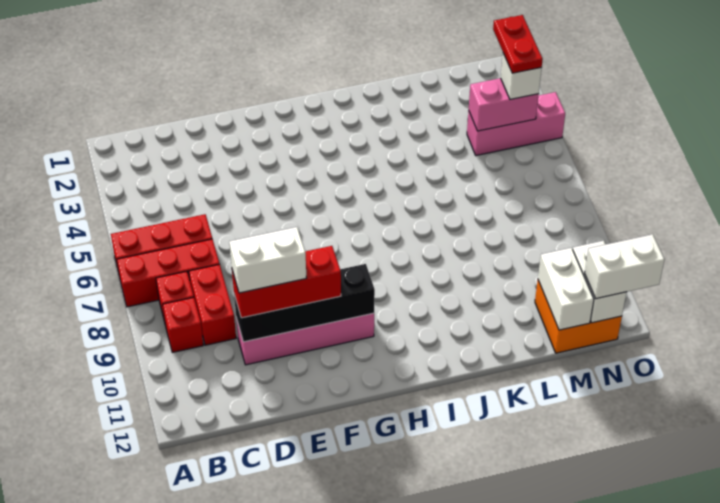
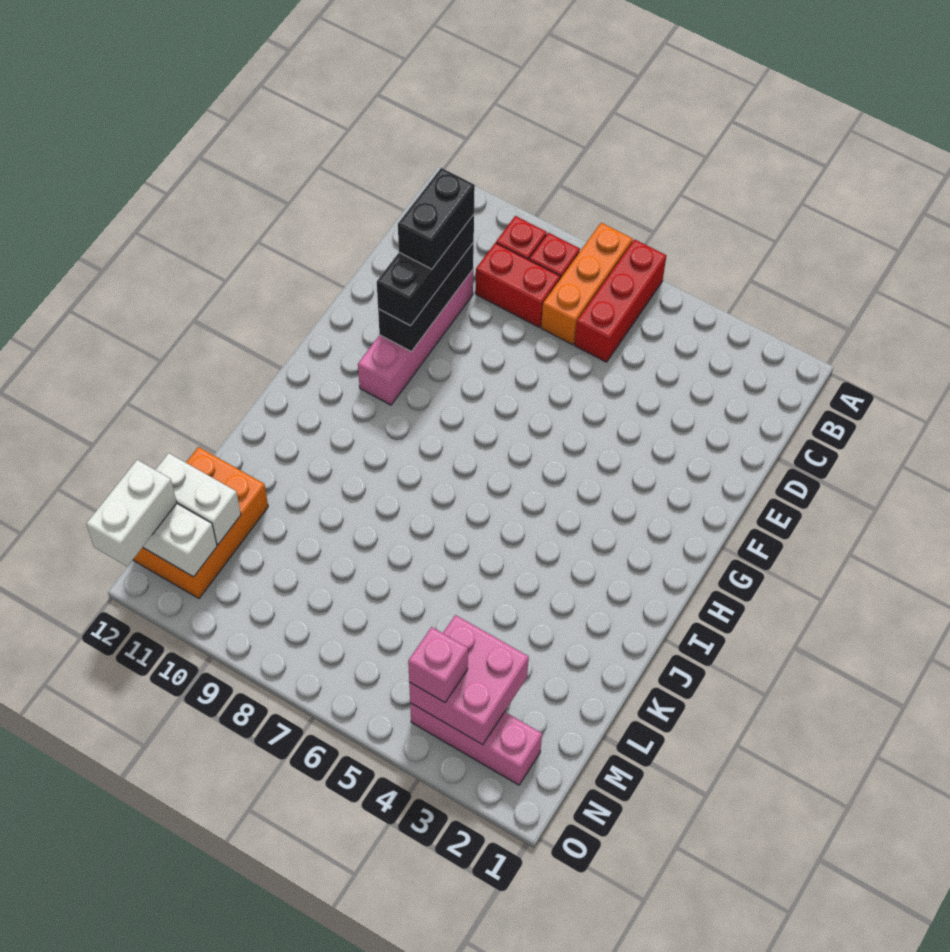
red brick A7:C7 level 1 -> orange brick A7:C7 level 1
black brick D10:G10 level 2 -> black brick D10:F10 level 2
red brick D10:F10 level 3 -> black brick D10:F10 level 3
white brick D10:E10 level 4 -> black brick D10:E10 level 4
pink brick M4:O4 level 1 -> pink brick N2:N4 level 1
pink brick M4:N4 level 2 -> pink brick M3:N4 level 2
orange brick M11:N12 level 1 -> orange brick L11:N12 level 1
red plate N3:N4 level 4 -> none
white brick N4 level 3 -> pink brick N4 level 3

